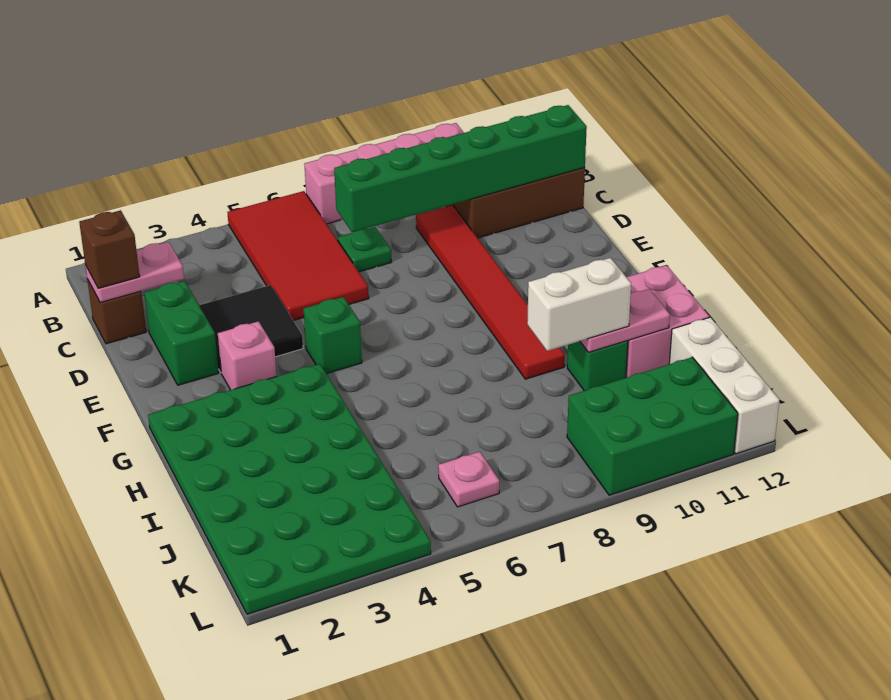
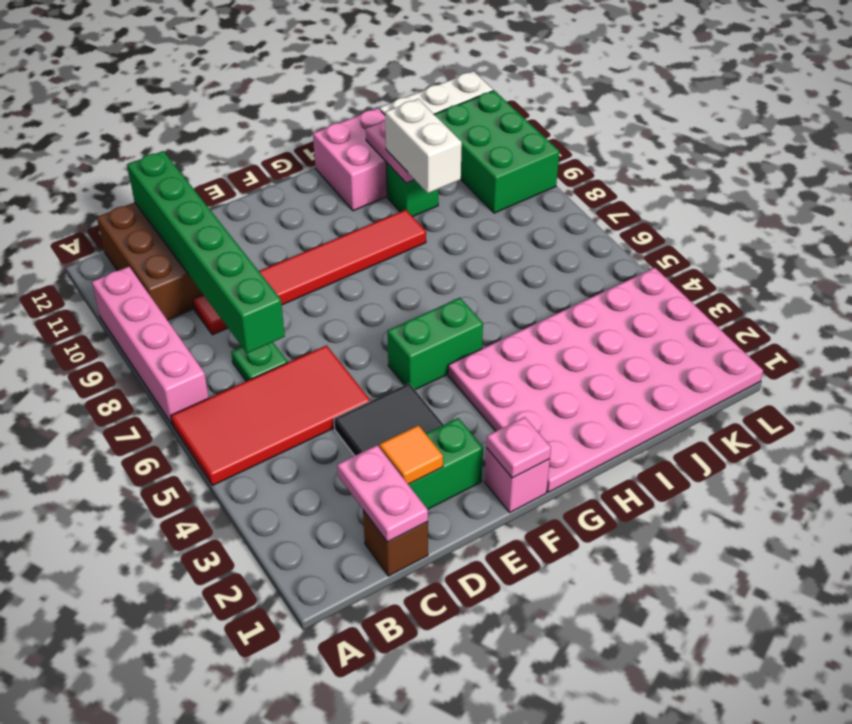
brown brick C1 level 3 -> none
none -> orange tile D2 level 2
pink brick F3 level 1 -> pink brick F1 level 1
green brick F5 level 1 -> green brick F5:G5 level 1
green plate G1:L4 level 1 -> pink plate G1:L4 level 1
pink plate K6 level 1 -> pink plate F1 level 2

